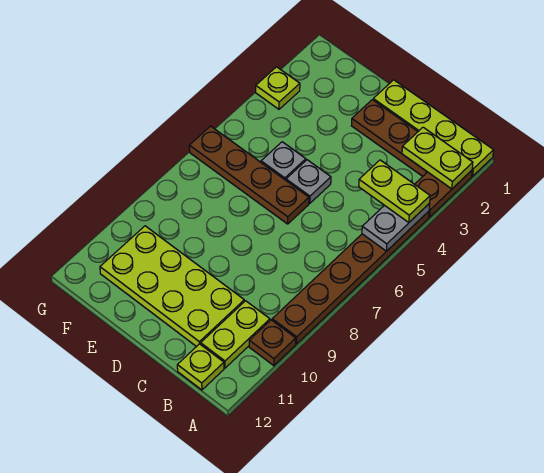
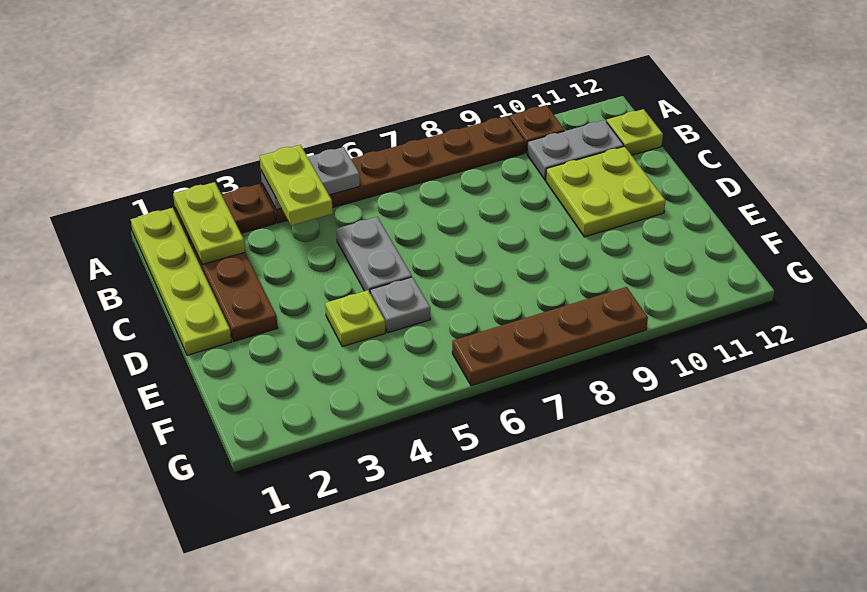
lime plate B10:B11 level 1 -> grey plate B10:B11 level 1
lime plate C10:F11 level 1 -> lime plate C10:D11 level 1
grey plate D5 level 1 -> grey plate C5:D5 level 1
brown plate D6:G6 level 1 -> brown plate G6:G9 level 1
lime plate G3 level 1 -> lime plate E4 level 1

